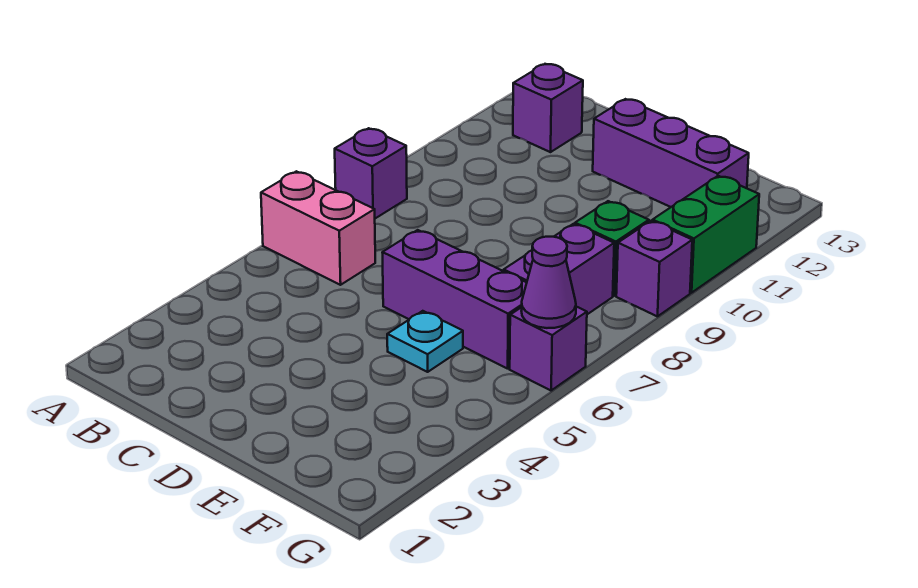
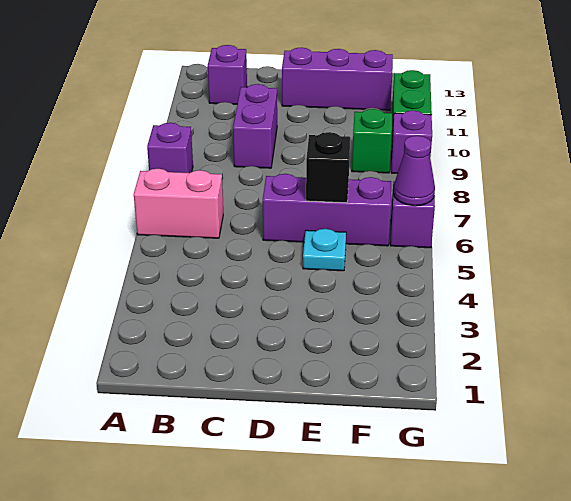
none -> black brick E6 level 2
purple brick F7:F8 level 1 -> purple brick C9:C10 level 1

